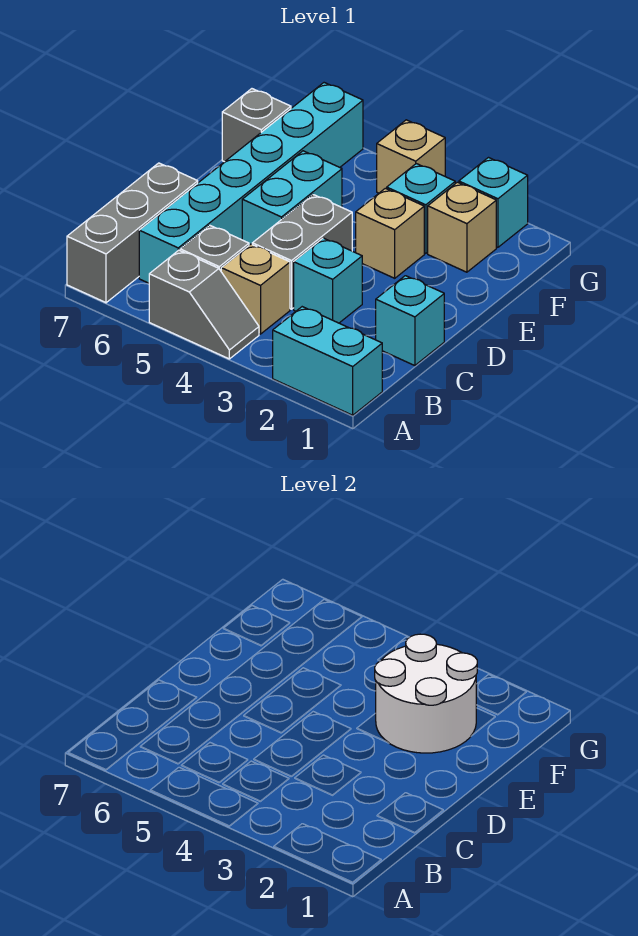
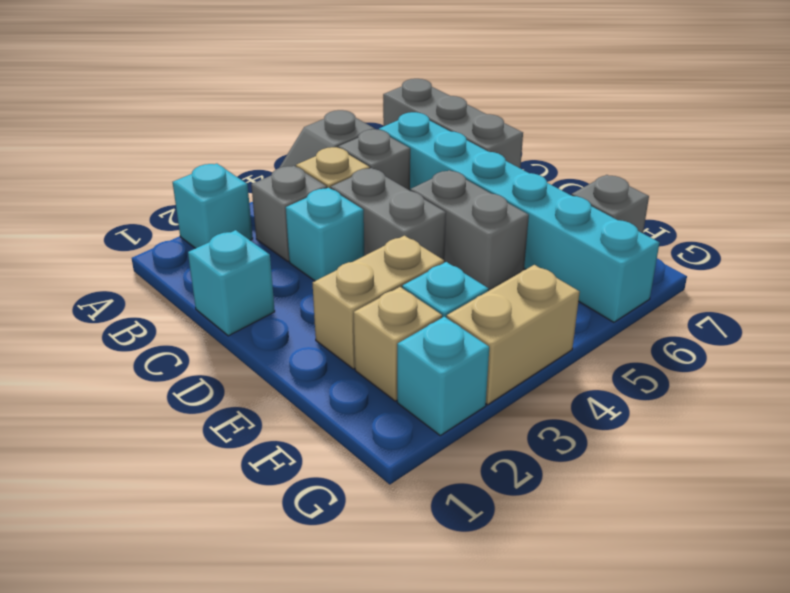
cyan brick A1:A2 level 1 -> cyan brick A2 level 1
none -> grey brick B3 level 1
cyan brick D5:E5 level 1 -> grey brick D5:E5 level 1
white round brick E2:F3 level 2 -> none
tan brick E3 level 1 -> tan brick E2:E3 level 1
tan brick G4 level 1 -> tan brick G3:G4 level 1

